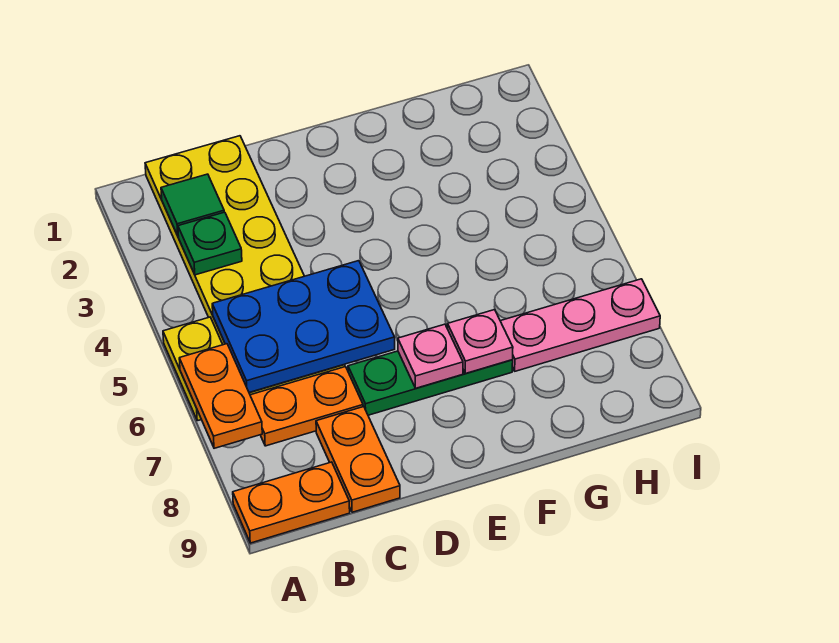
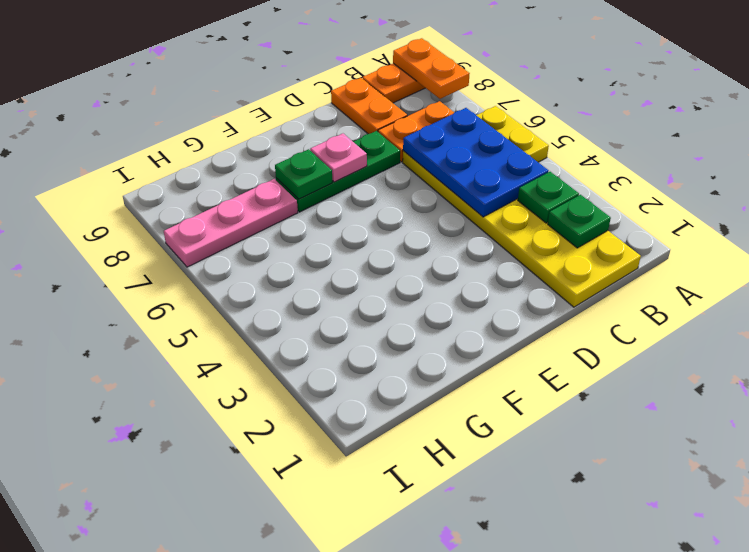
orange plate A6:A7 level 2 -> orange plate A8:A9 level 2
green tile B2 level 2 -> green plate B2 level 2
blue plate B5:D6 level 2 -> blue plate B4:C6 level 2
pink plate F7 level 2 -> green plate F7 level 2

